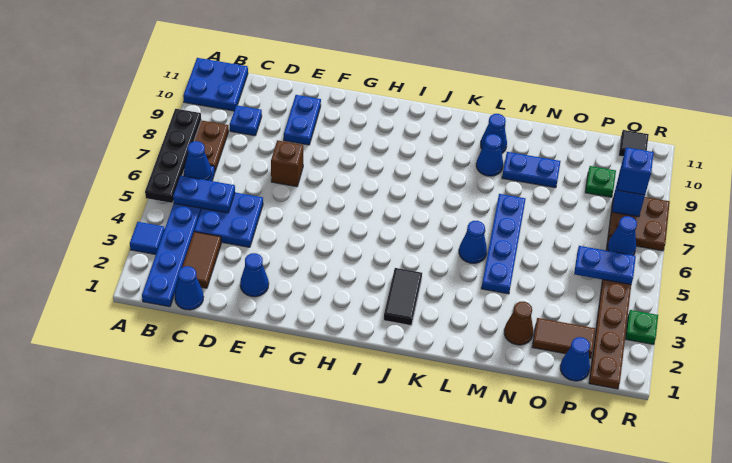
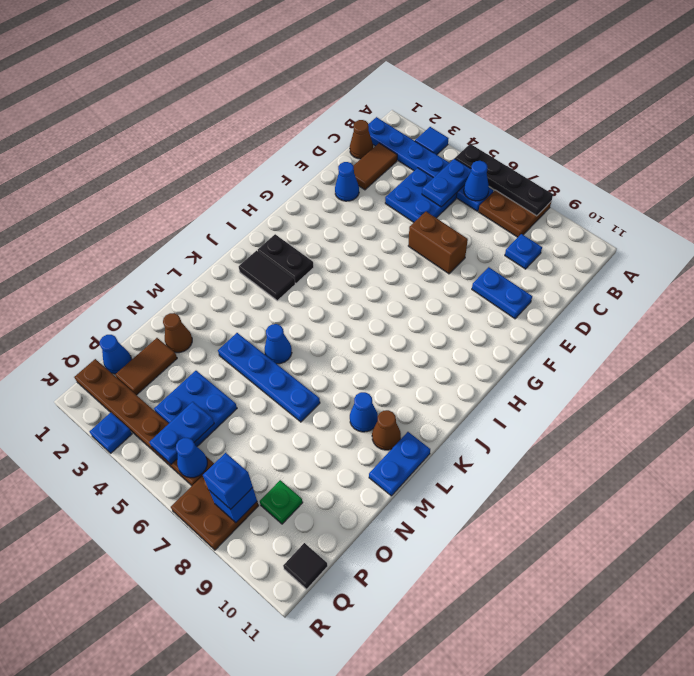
blue plate A10:B11 level 1 -> blue plate O4:P5 level 1
blue cone C1 level 1 -> brown cone C1 level 1
brown tile C2:C3 level 1 -> brown tile C2:D2 level 1
brown brick E7 level 1 -> brown brick E6:E7 level 1
none -> black plate I2:I3 level 1
blue cone L10 level 1 -> brown cone L10 level 1
blue plate M9:N9 level 1 -> blue plate L11:M11 level 1
green plate R3 level 1 -> blue plate R3 level 1

